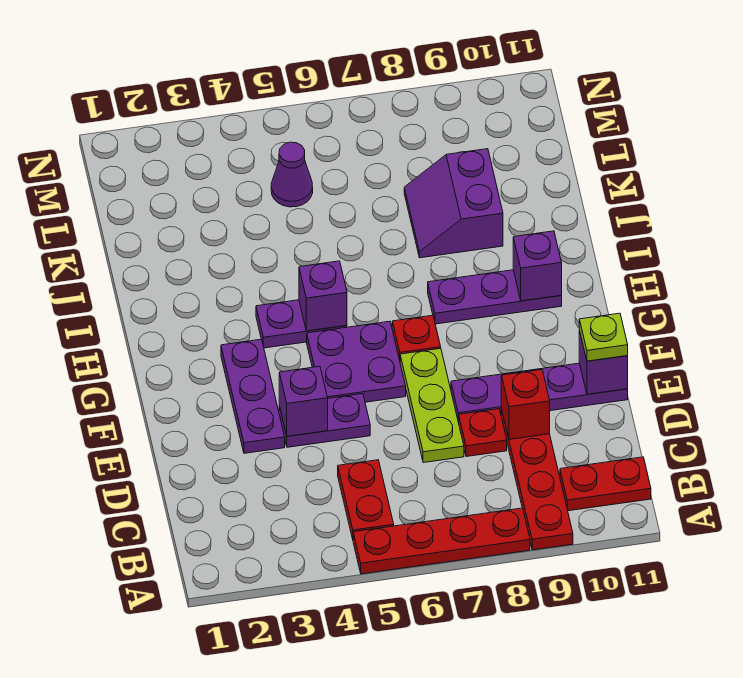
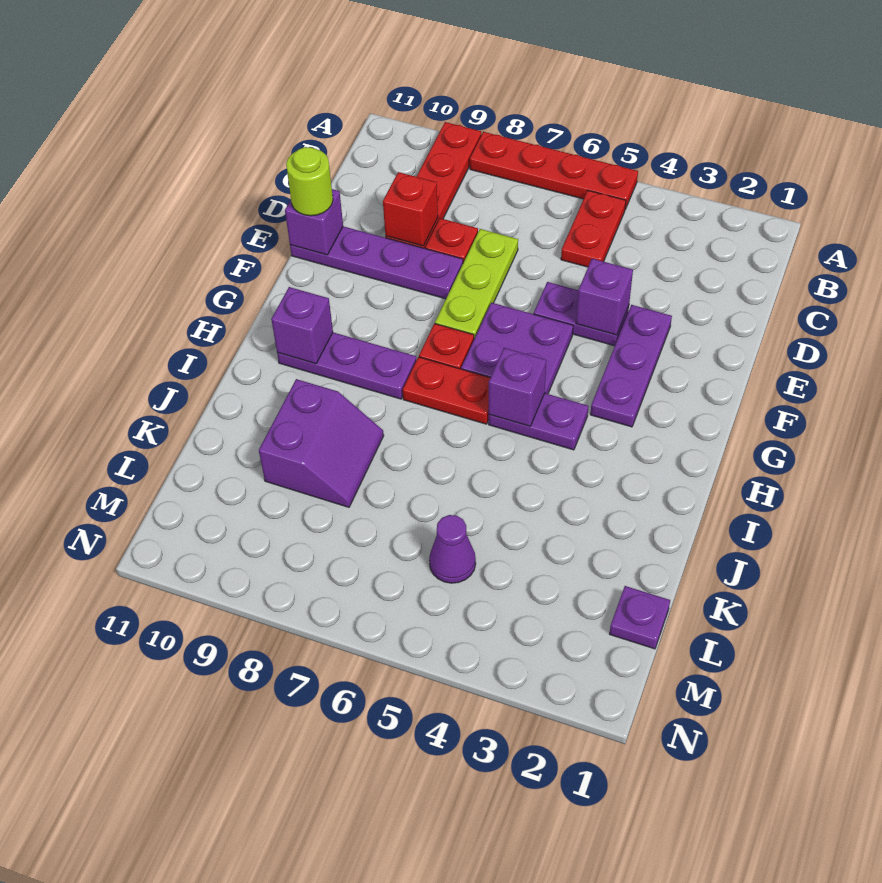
red plate B10:B11 level 1 -> red plate H6:H7 level 1
lime plate E11 level 3 -> lime round brick E11 level 3
none -> purple plate L1 level 1

